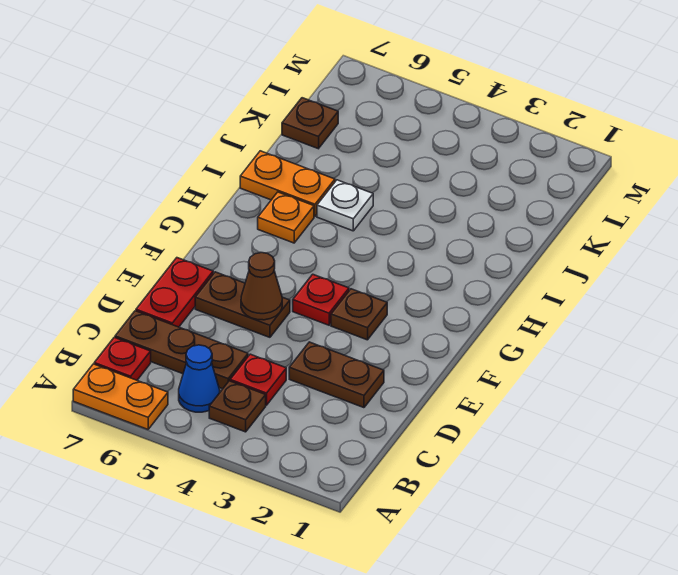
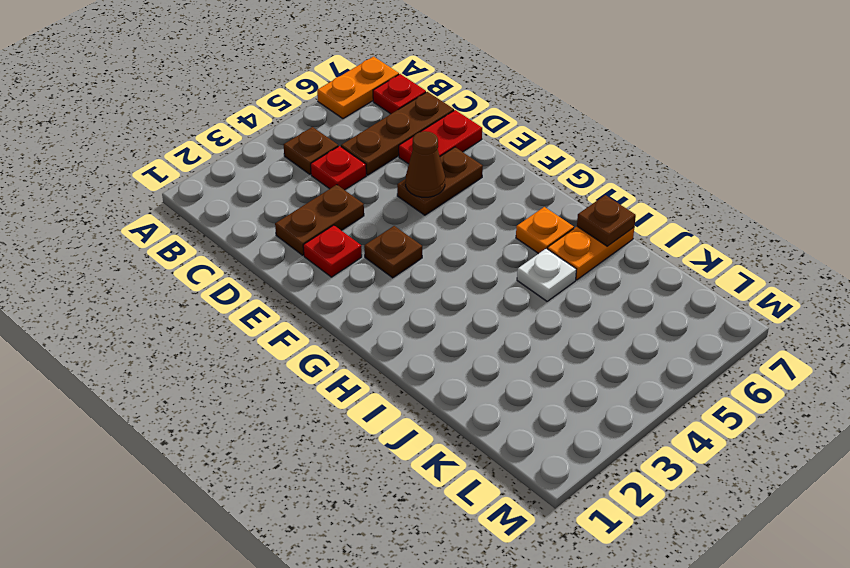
blue cone B5 level 1 -> none
red plate D7:E7 level 1 -> red plate D6:D7 level 1
red plate F4 level 1 -> red plate E2 level 1
brown plate K7 level 1 -> brown plate I7 level 2

